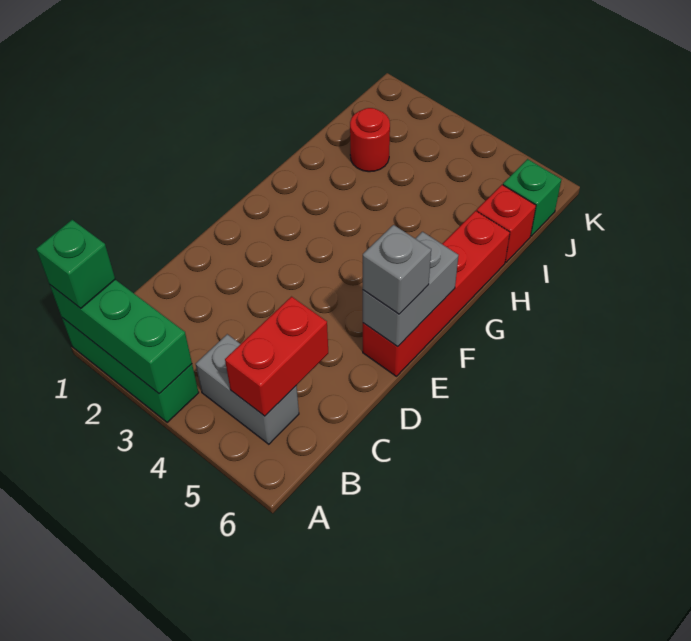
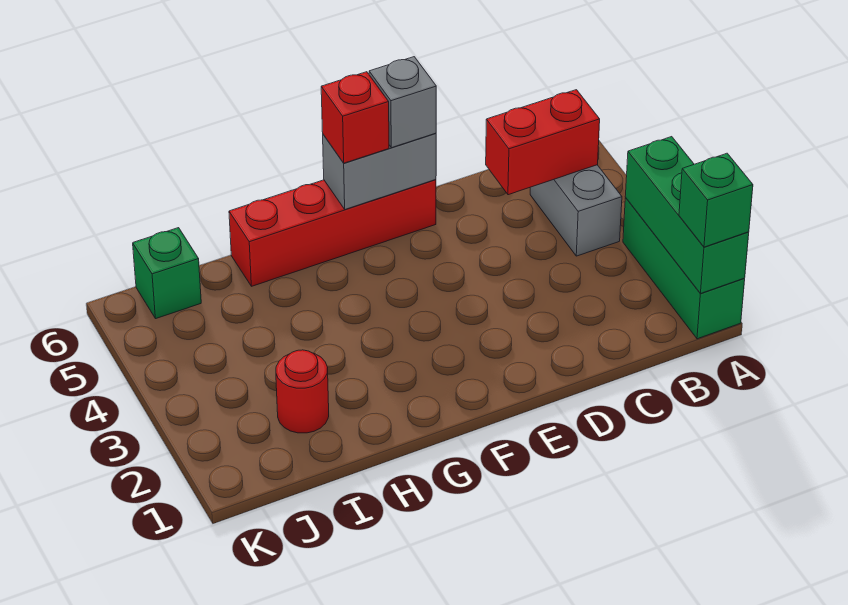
red brick I6 level 1 -> red brick F6 level 3

